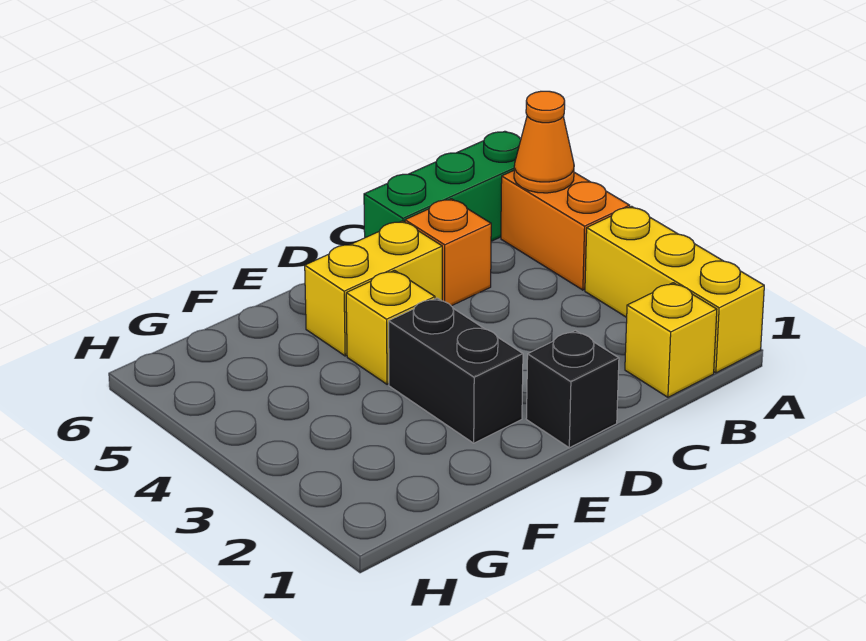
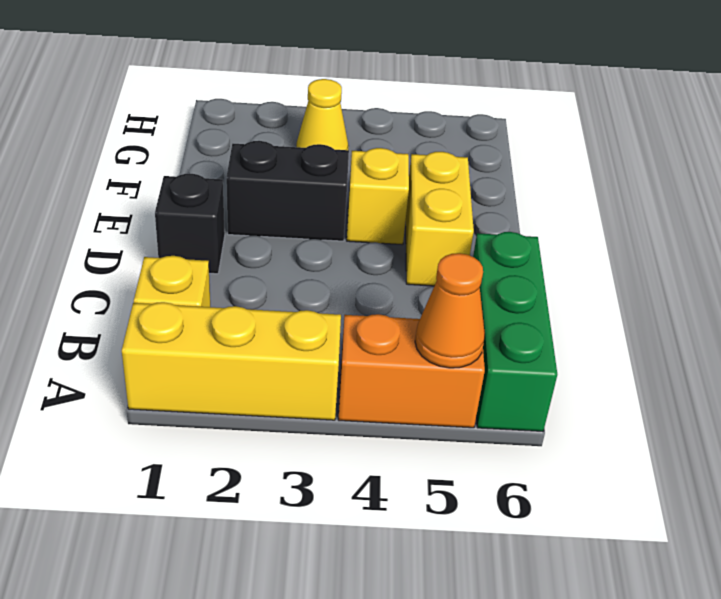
orange brick C5 level 1 -> none
none -> yellow cone G3 level 1

